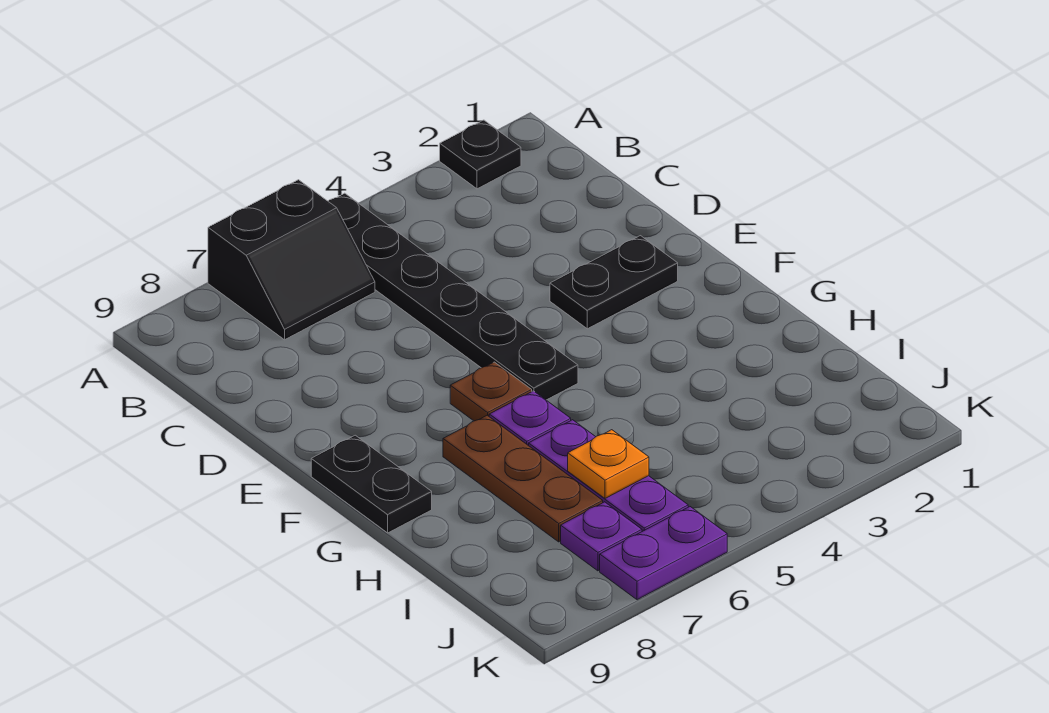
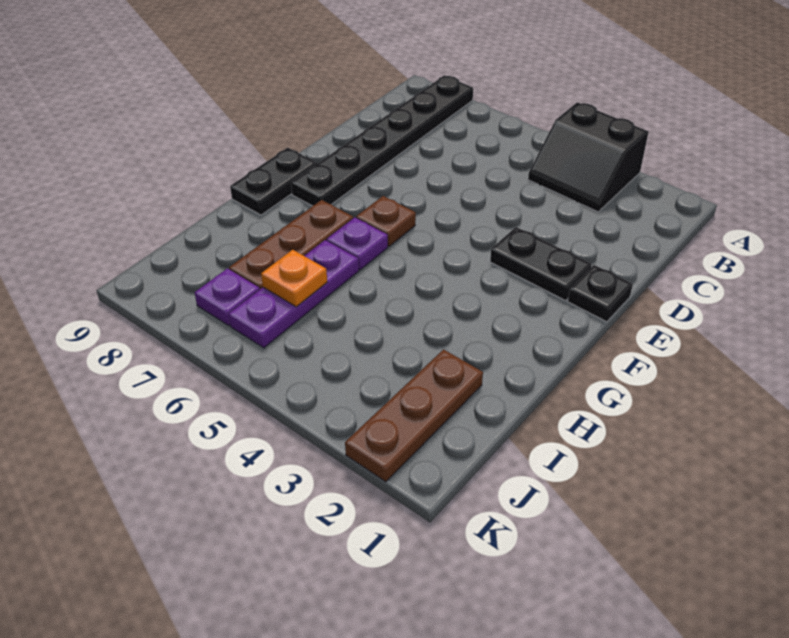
black plate A2 level 1 -> black plate E1 level 1
black plate A5:F5 level 1 -> black plate A8:F8 level 1
black slope A6:B7 level 1 top A -> black slope A3:B4 level 1 top A
none -> brown plate I2:K2 level 1
purple plate K6:K7 level 1 -> none

